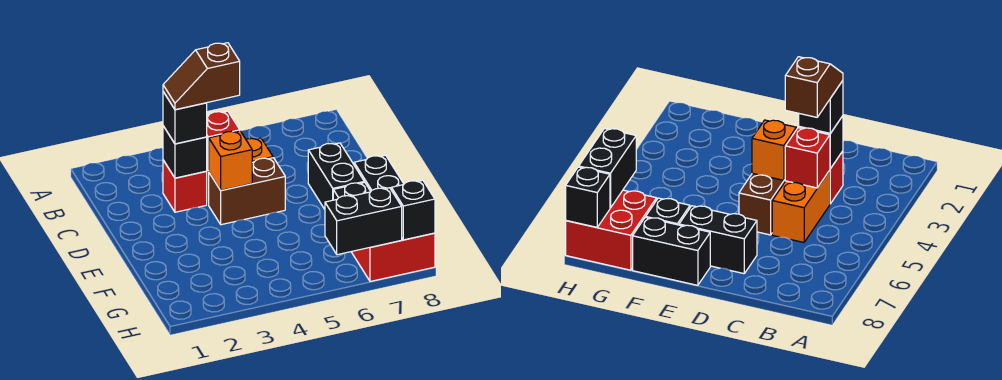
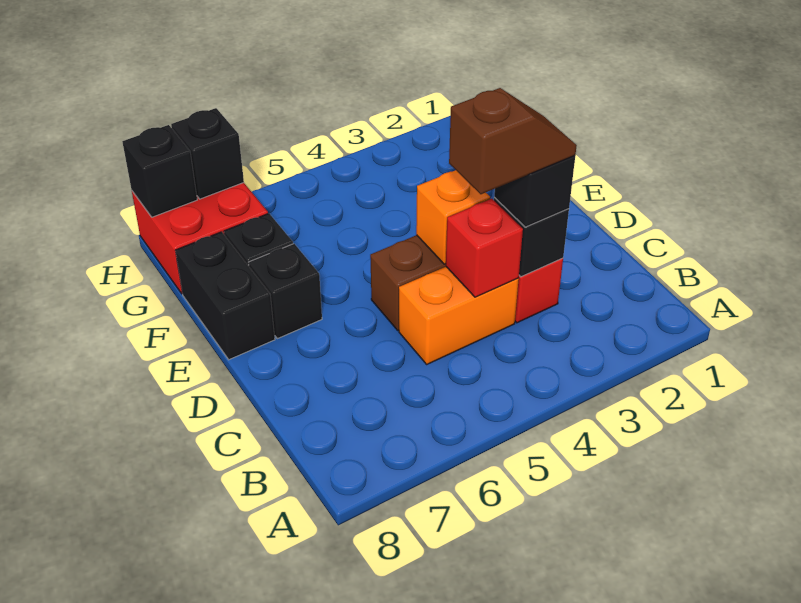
black brick D7:E7 level 1 -> black brick E7 level 1
black brick H6:H7 level 2 -> black brick H7 level 2

